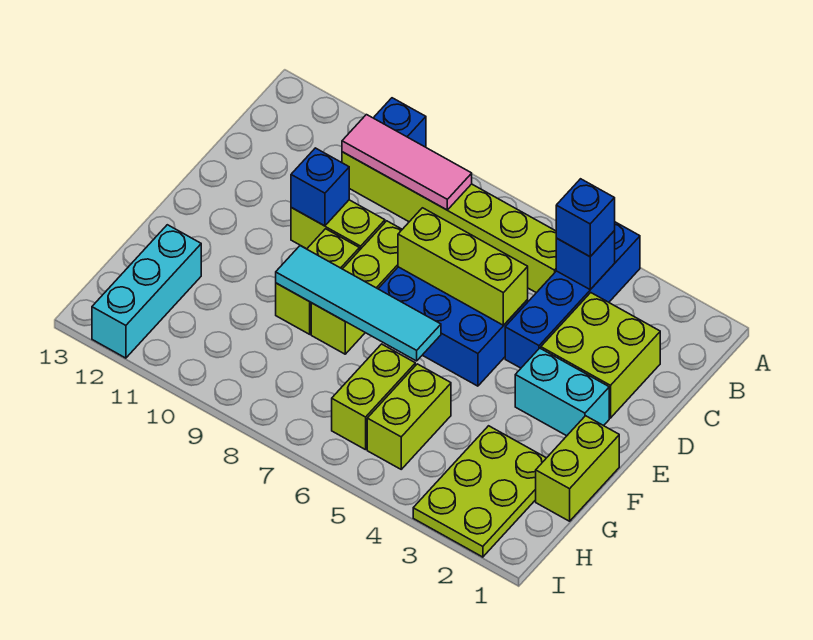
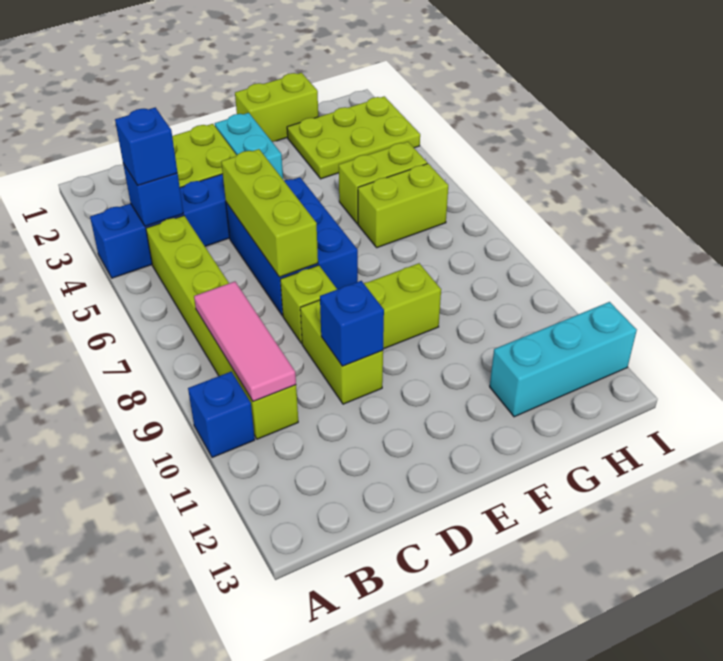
lime brick D8:F8 level 1 -> lime brick D8 level 1
cyan tile F6:F9 level 2 -> none

